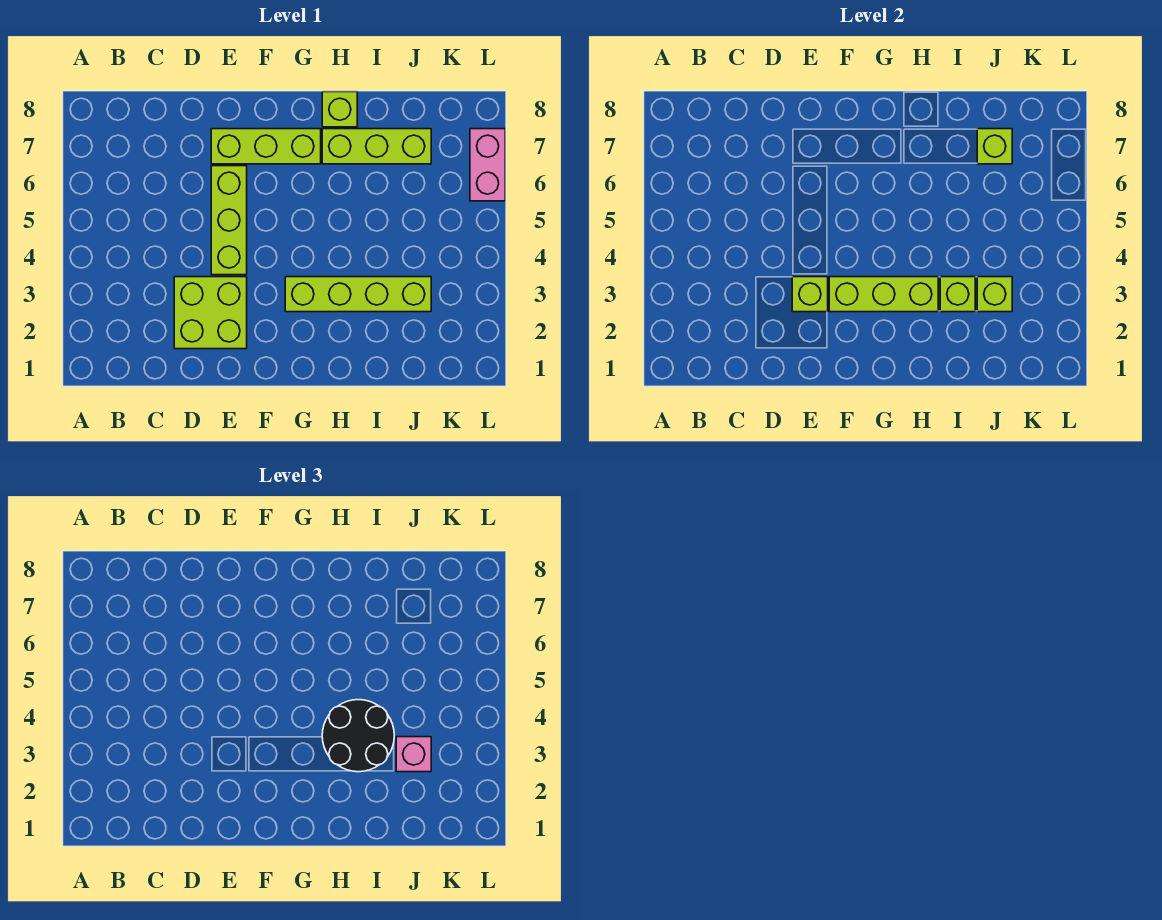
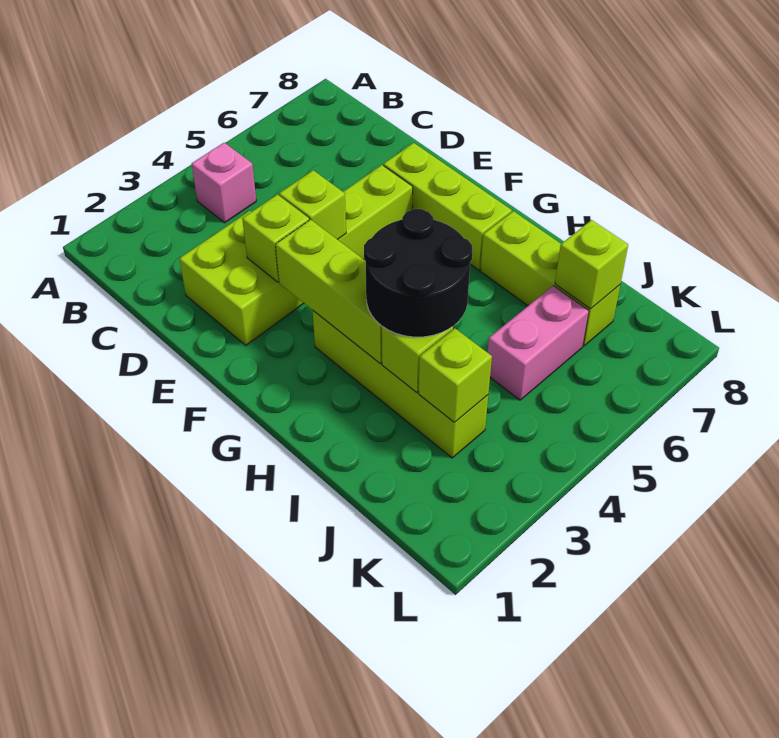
lime brick H8 level 1 -> lime brick E4 level 2
pink brick J3 level 3 -> pink brick B4 level 1
pink brick L6:L7 level 1 -> pink brick J5:J6 level 1

